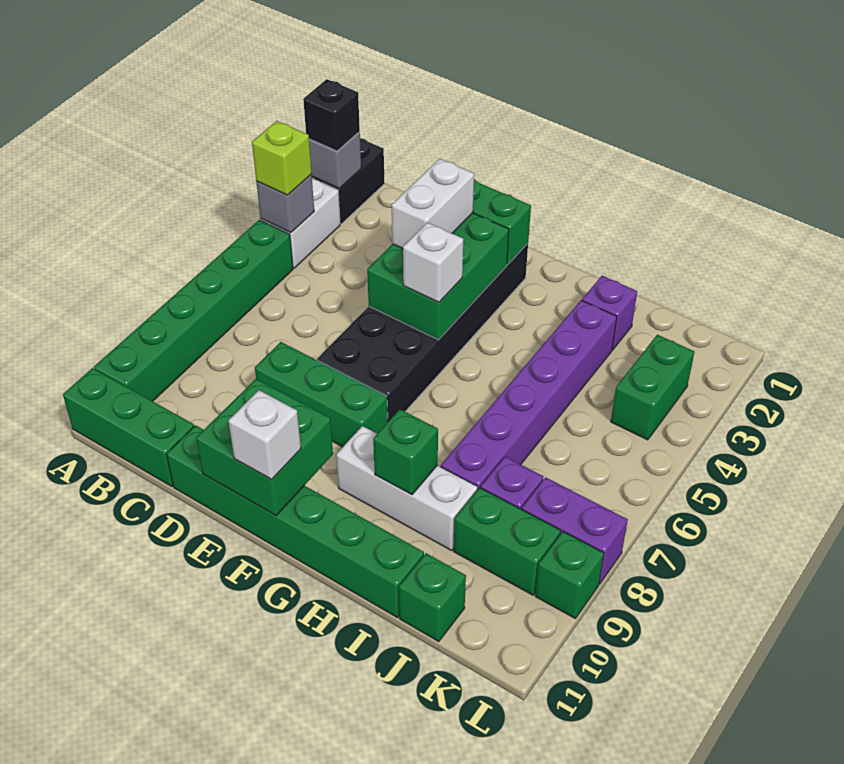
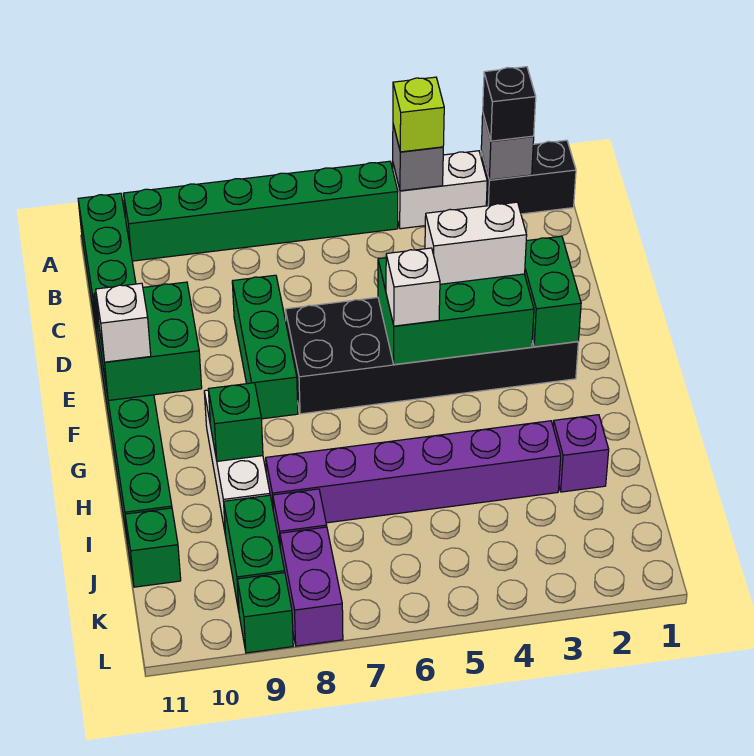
green brick K3:K4 level 1 -> none

